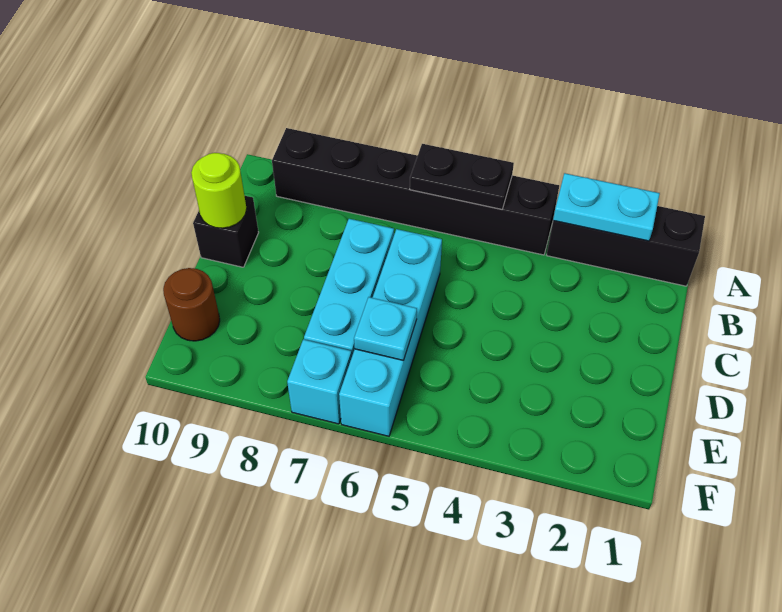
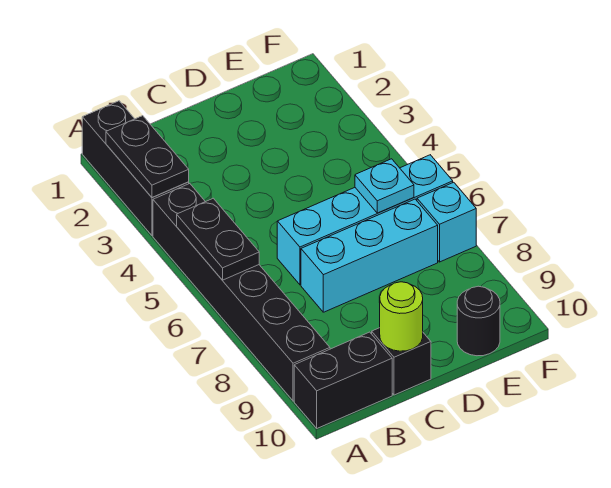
cyan plate A2:A3 level 2 -> black plate A2:A3 level 2
none -> black brick A10:B10 level 1
brown round brick E10 level 1 -> black round brick E10 level 1

